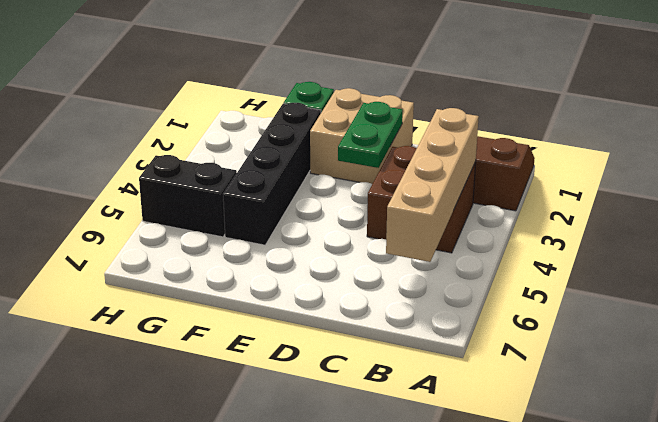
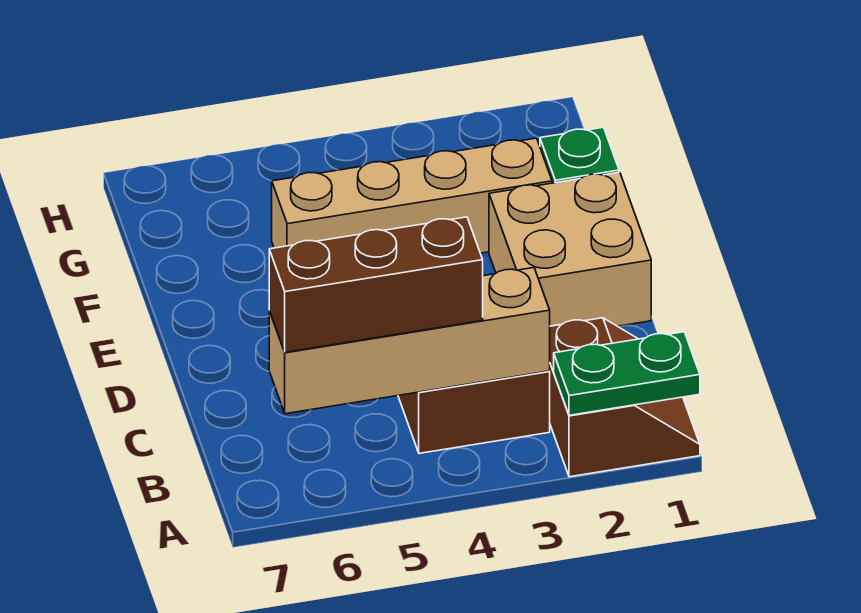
none -> brown brick B4:B6 level 3
green plate D2:D3 level 2 -> green plate A1:A2 level 2
black brick F2:F5 level 1 -> tan brick F2:F5 level 1
black brick G5:H5 level 1 -> none

